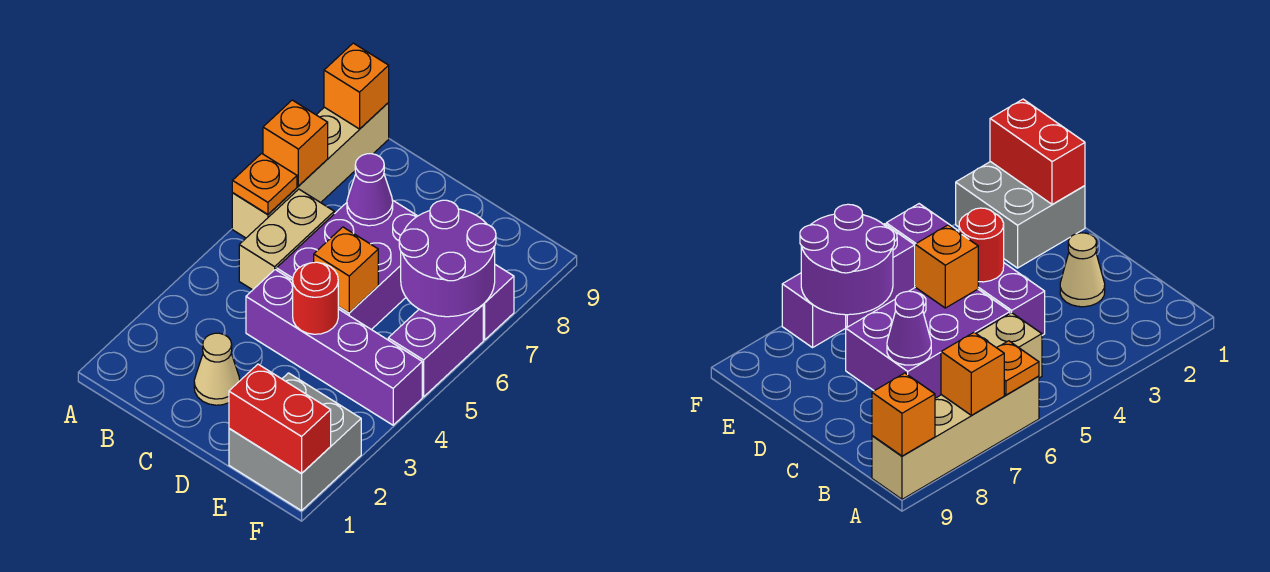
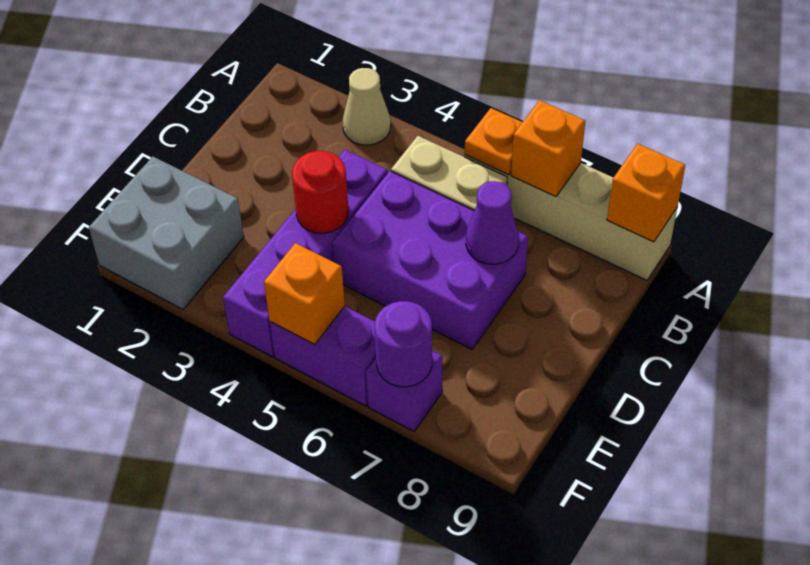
tan cone C2 level 1 -> tan cone A3 level 1
orange brick D5 level 2 -> orange brick F5 level 2
red brick E1:F1 level 2 -> none
purple round brick E6:F7 level 2 -> purple round brick F7 level 2

